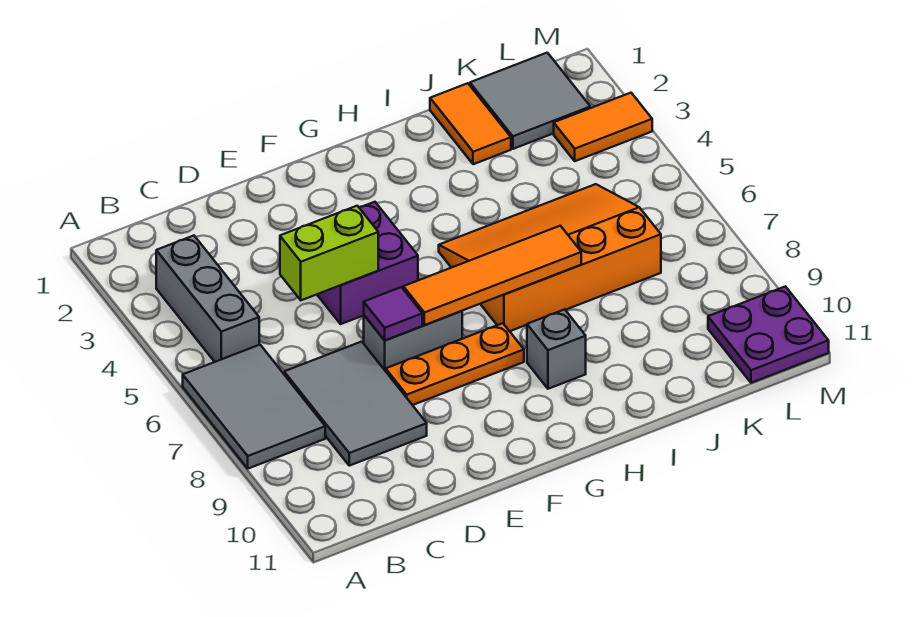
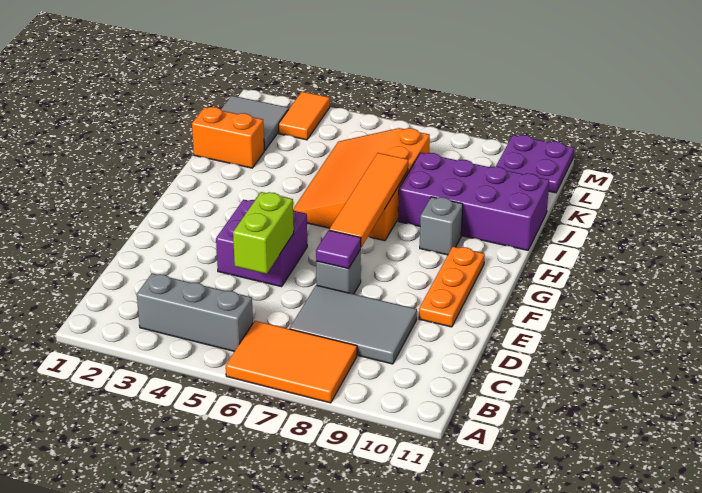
grey tile A6:B8 level 1 -> orange tile A6:B8 level 1
grey brick E7:F7 level 1 -> grey brick E7 level 1
orange plate E8:G8 level 1 -> orange plate E10:G10 level 1
none -> purple brick I8:J11 level 1
orange tile J1:J2 level 1 -> orange brick J1:J2 level 1

